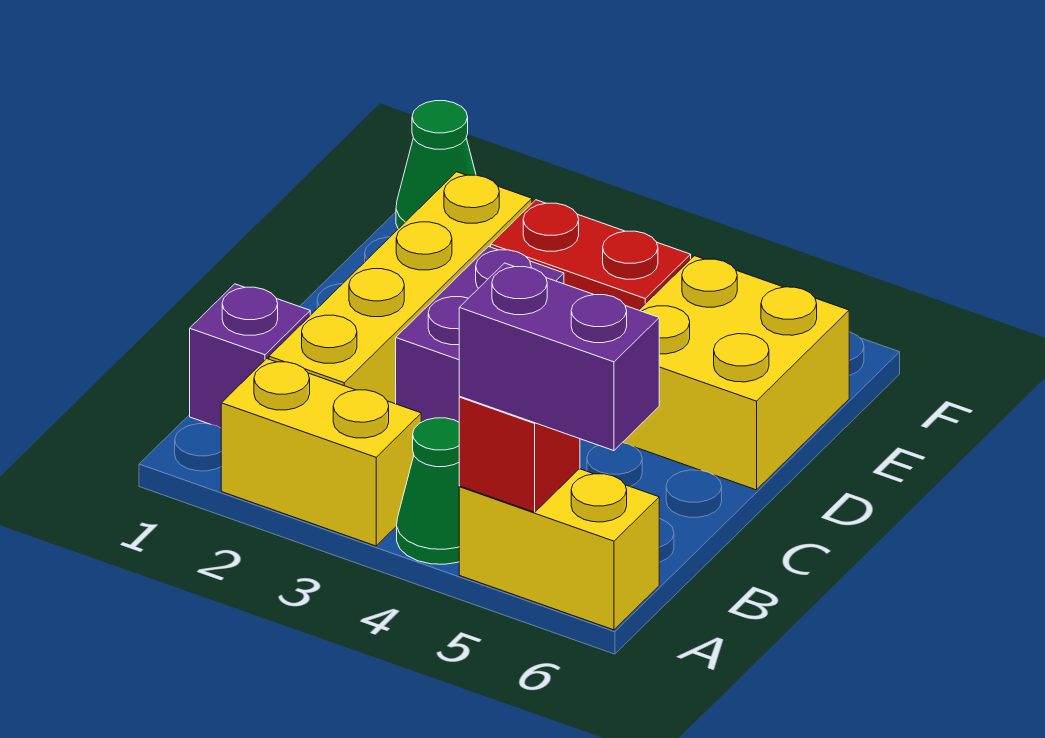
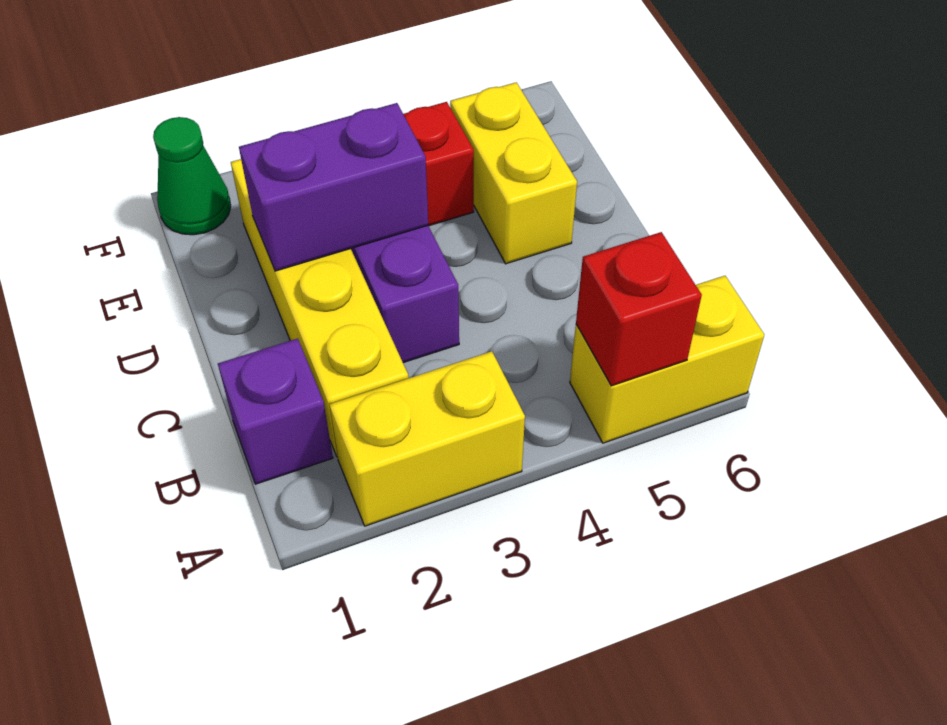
green cone A4 level 1 -> none
purple brick A5:A6 level 3 -> purple brick D2:D3 level 2
yellow brick D5:E6 level 1 -> yellow brick D5:E5 level 1

